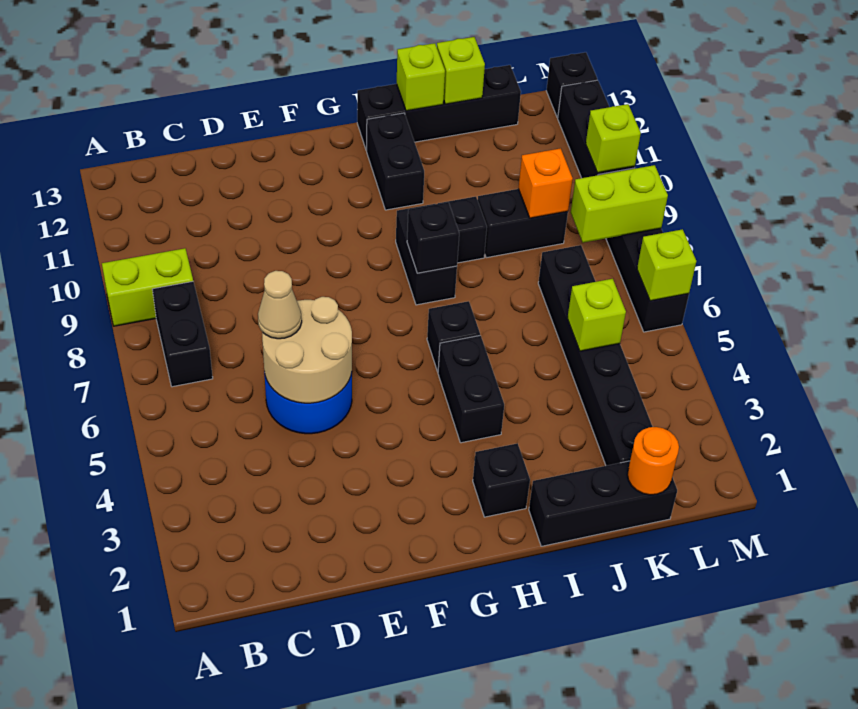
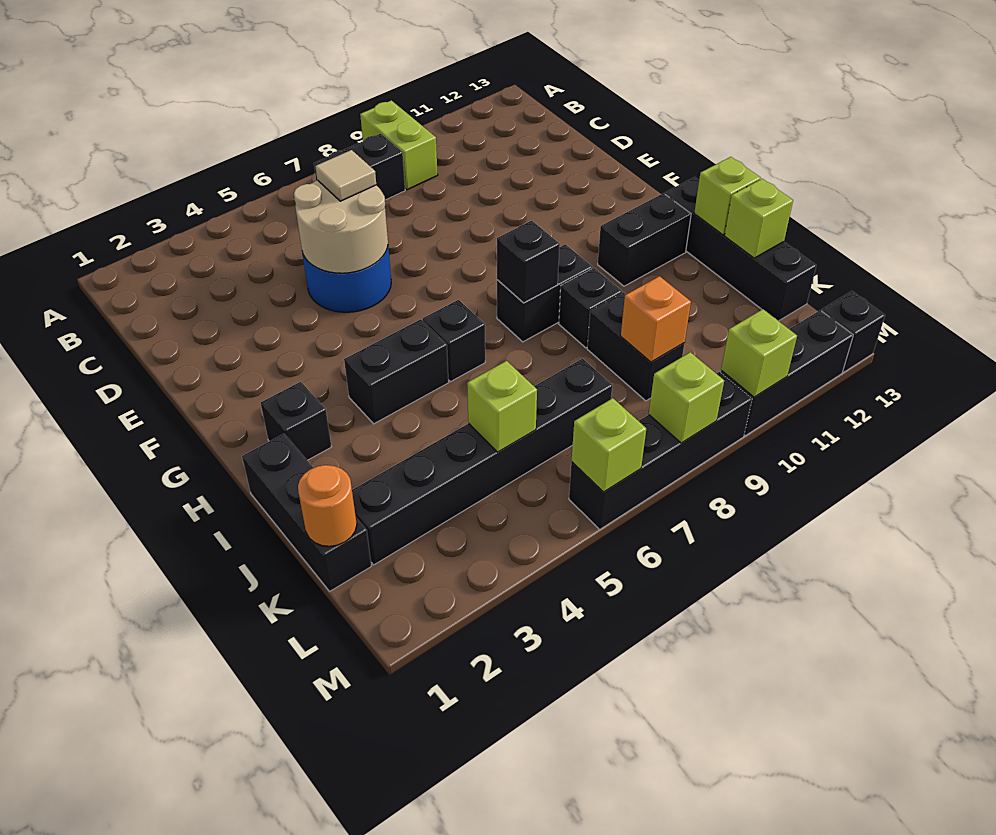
tan cone D6 level 3 -> tan tile D6 level 3
lime brick L8:M8 level 2 -> lime brick M8 level 2

